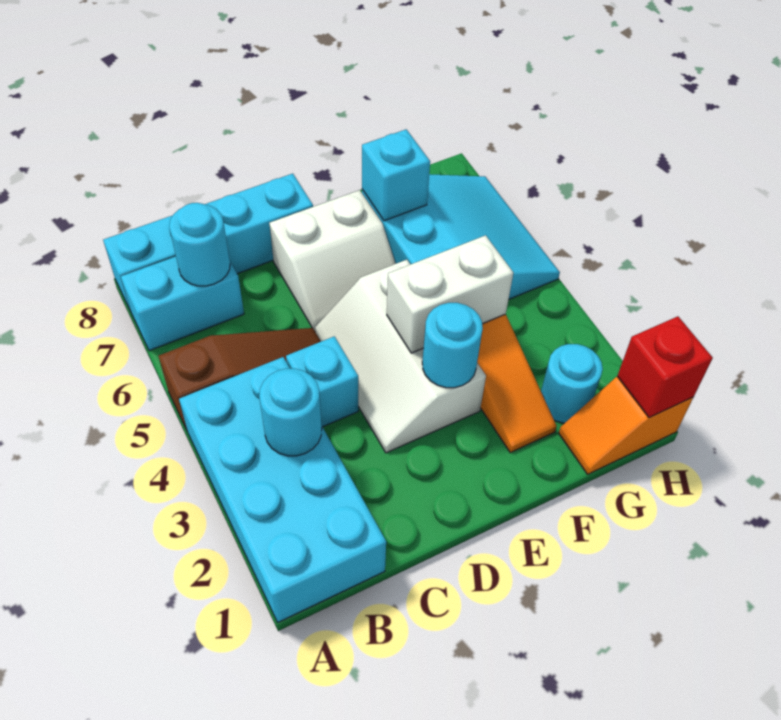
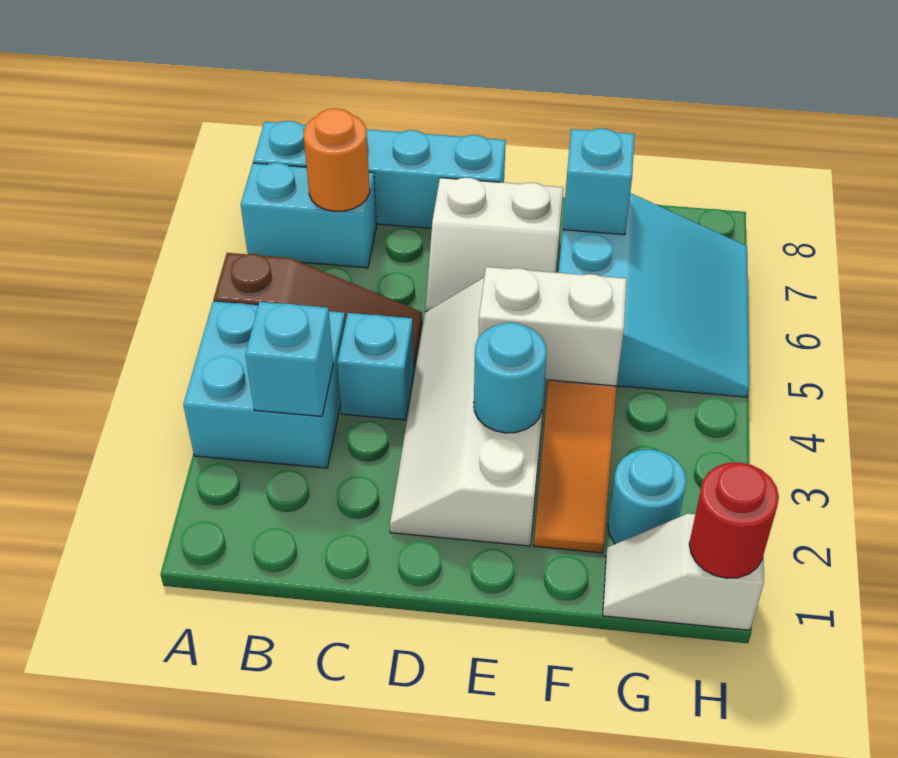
cyan brick A1:B4 level 1 -> cyan brick A3:B4 level 1
cyan round brick B3 level 2 -> cyan brick B3 level 2
cyan round brick B7 level 2 -> orange round brick B7 level 2
white slope D3:E5 level 1 top E -> white slope D2:E5 level 1 top E
orange slope G1:H1 level 1 top H -> white slope G1:H1 level 1 top H
red brick H1 level 2 -> red round brick H1 level 2

